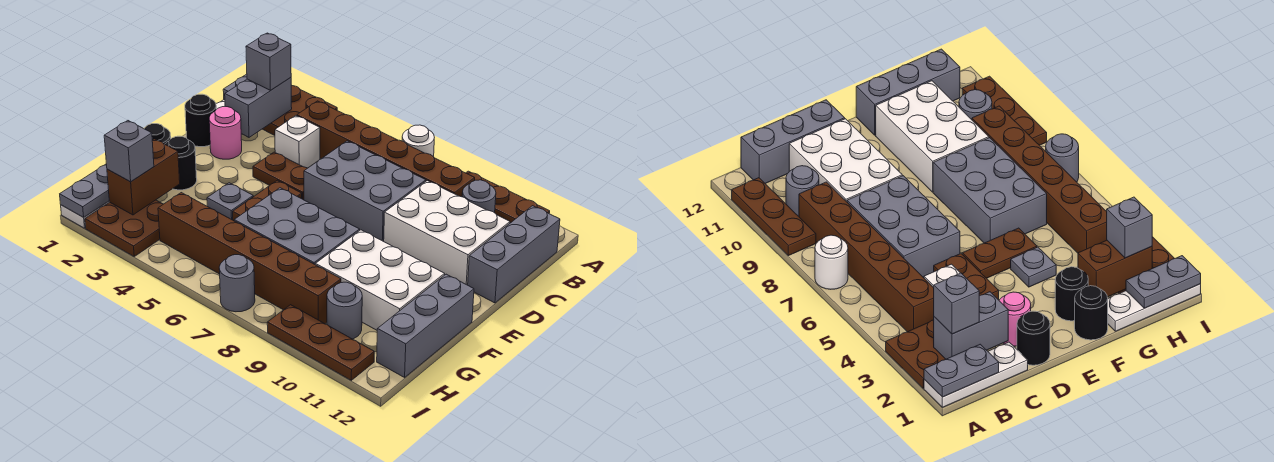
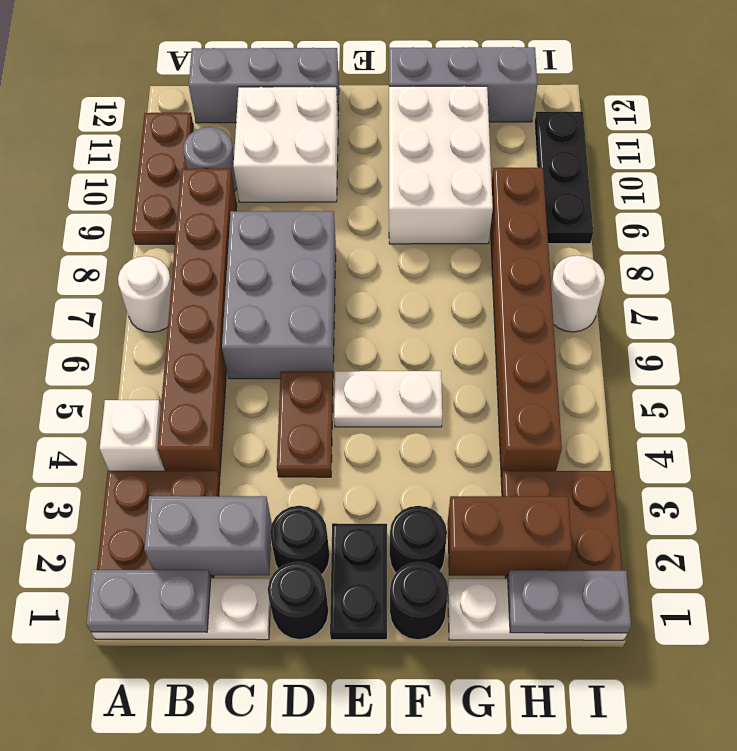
grey brick B2 level 3 -> none
white brick C4 level 1 -> white brick A4 level 1
white brick C9:D11 level 1 -> white brick C10:D11 level 1
pink round brick D2 level 1 -> black round brick D2 level 1
none -> black plate E1:E2 level 1
brown plate E5:F5 level 1 -> white plate E5:F5 level 1
grey plate F4 level 1 -> none
grey brick F6:G8 level 1 -> none
grey brick H2 level 3 -> none
grey round brick H10 level 1 -> none
grey round brick I7 level 1 -> white round brick I7 level 1
brown plate I9:I11 level 1 -> black plate I9:I11 level 1

